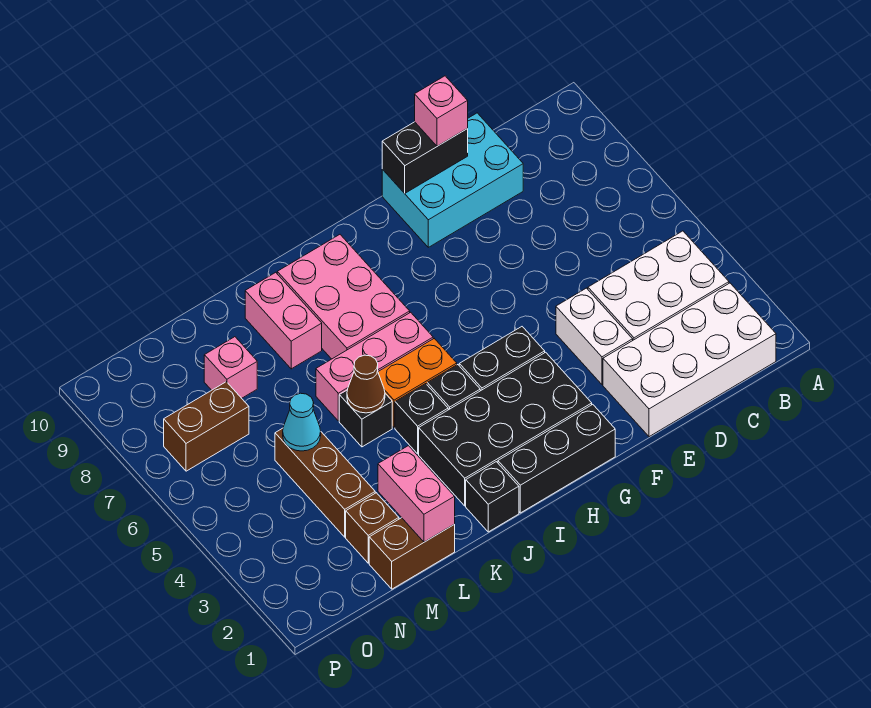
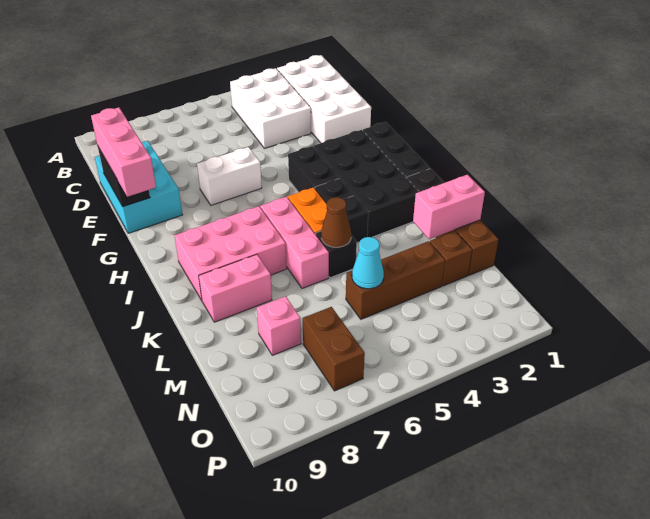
white brick E3:E4 level 1 -> white brick F6:F7 level 1
pink brick E10 level 3 -> pink brick E10:G10 level 3

